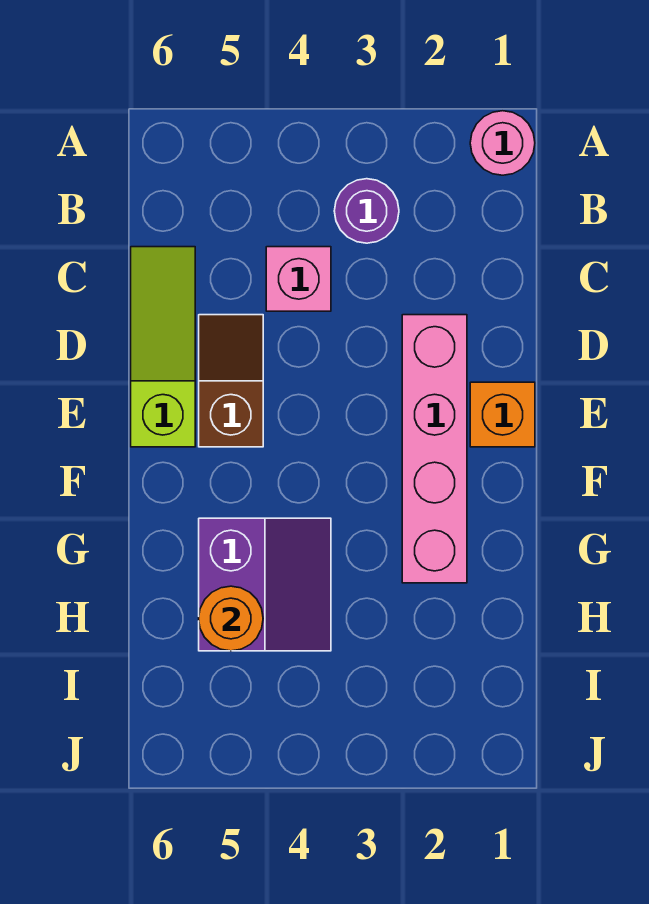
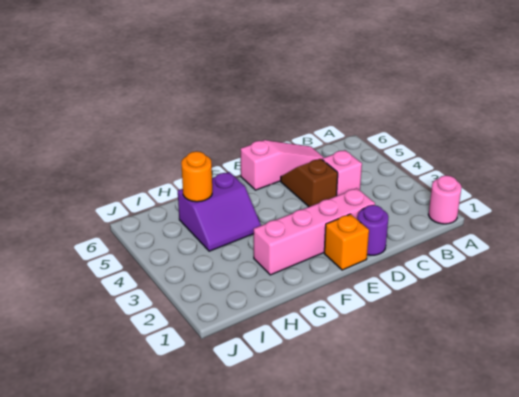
purple round brick B3 level 1 -> purple round brick D1 level 1
lime slope C6:E6 level 1 top E -> pink slope C6:E6 level 1 top E
brown slope D5:E5 level 1 top E -> brown slope D4:D5 level 1 top 4

